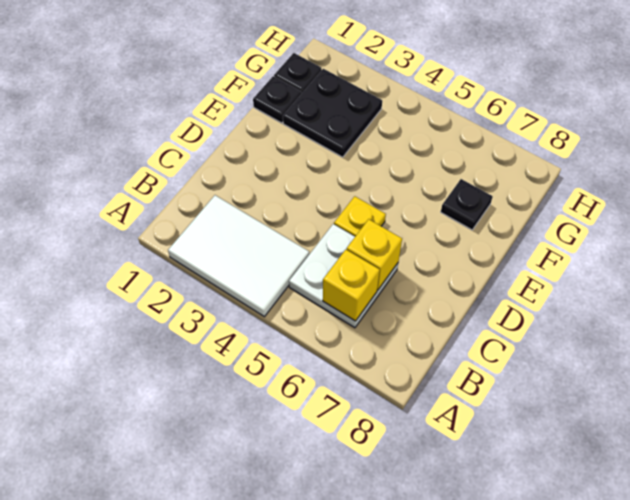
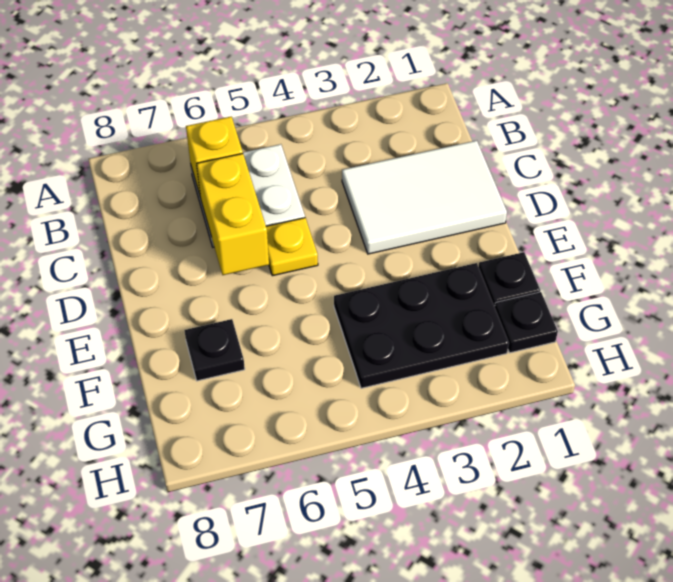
white tile A2:B4 level 1 -> white tile C1:D3 level 1
yellow brick C6 level 2 -> yellow brick C6:D6 level 2
black plate F2:G3 level 1 -> black plate F2:G4 level 1

